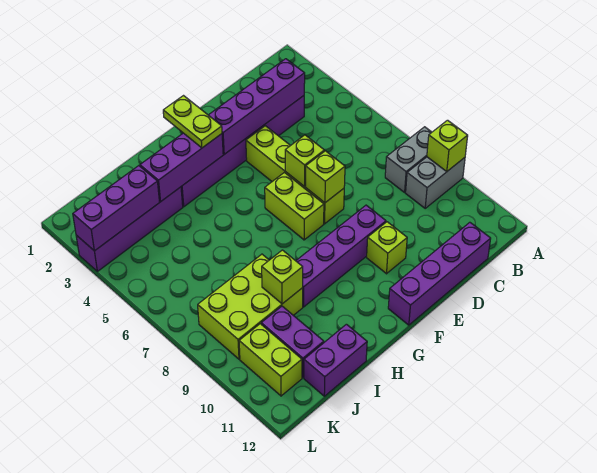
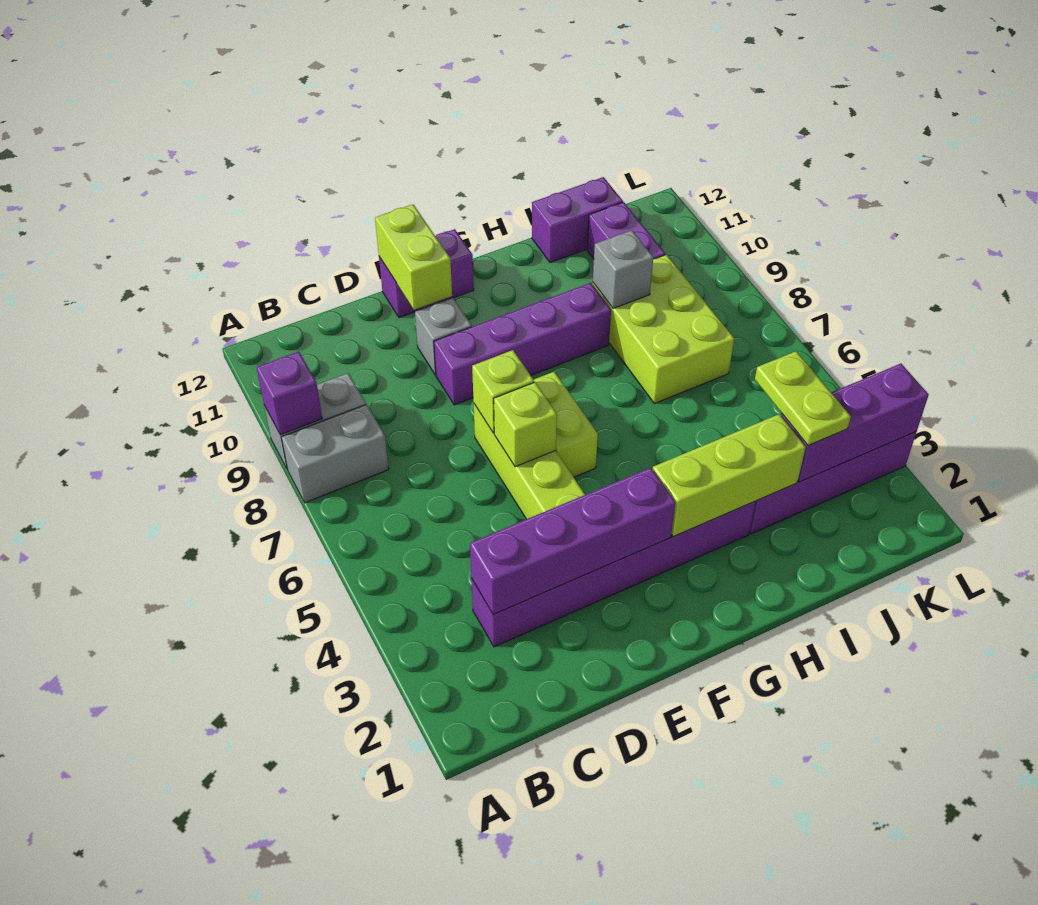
lime brick A9 level 2 -> purple brick A9 level 2
purple brick C12:F12 level 1 -> purple brick E12:F12 level 1
lime brick E10 level 1 -> grey brick E10 level 1
lime plate G2:G3 level 3 -> lime plate J3:J4 level 3
purple brick G3:I3 level 2 -> lime brick G3:I3 level 2
lime brick I8:K9 level 1 -> lime brick I7:J9 level 1
lime brick I9 level 2 -> grey brick I9 level 2
lime brick K10:K11 level 1 -> lime brick E11:E12 level 2

